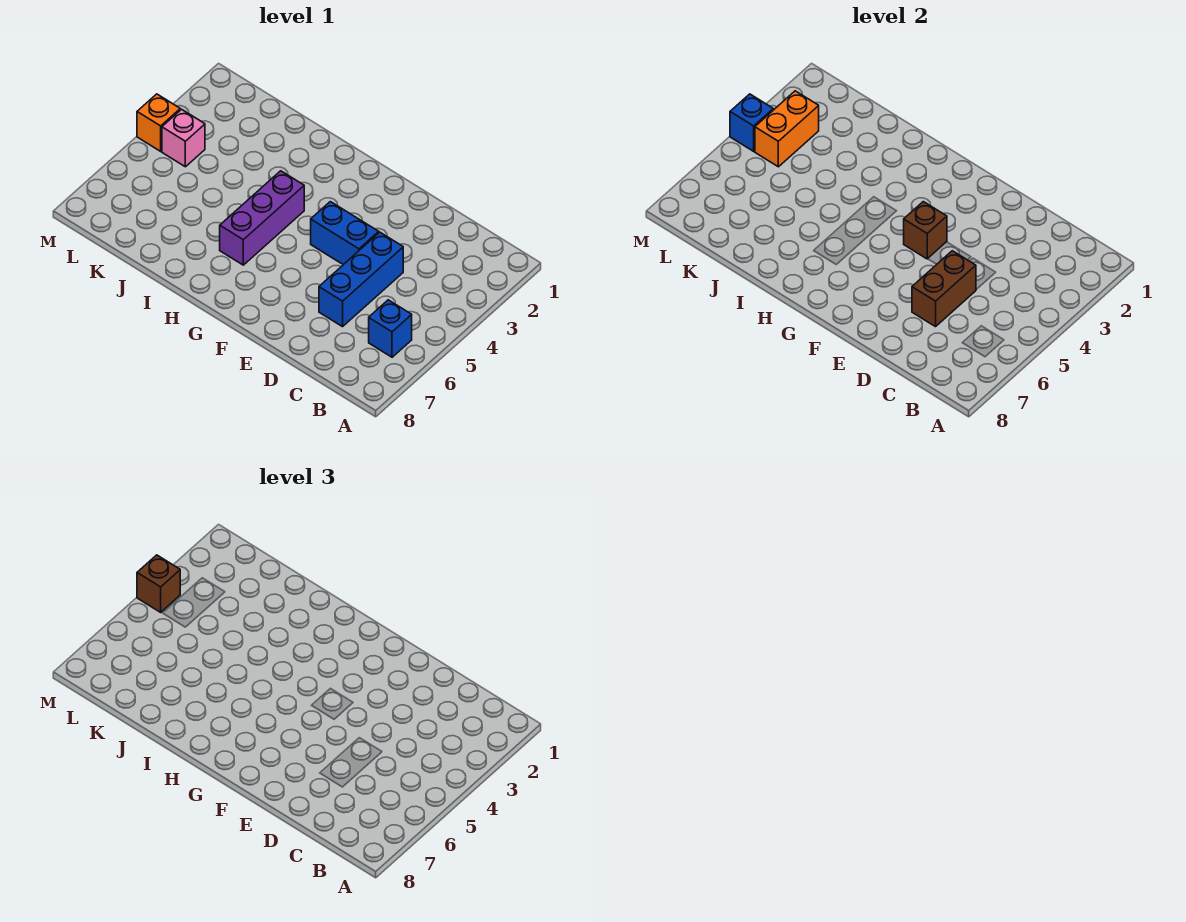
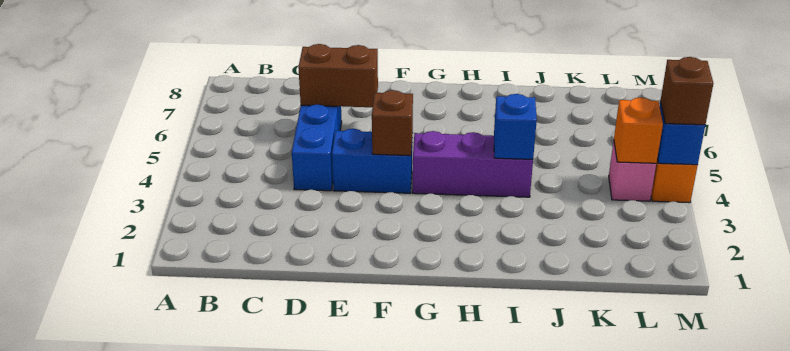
blue brick B6 level 1 -> blue brick I4 level 2
brown brick D5:D6 level 2 -> brown brick D6:E6 level 2
purple brick H4:H6 level 1 -> purple brick G4:I4 level 1
orange brick L3:L4 level 2 -> orange brick L4 level 2

